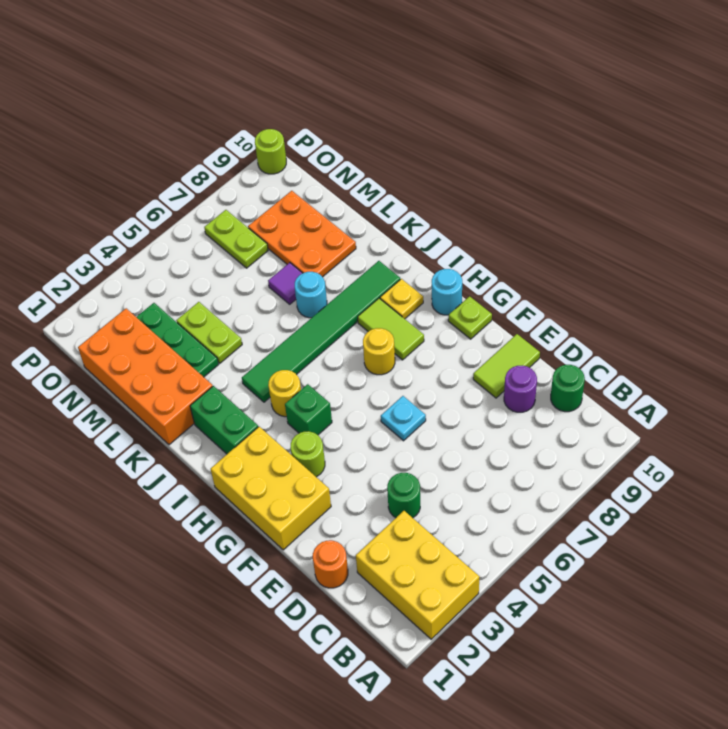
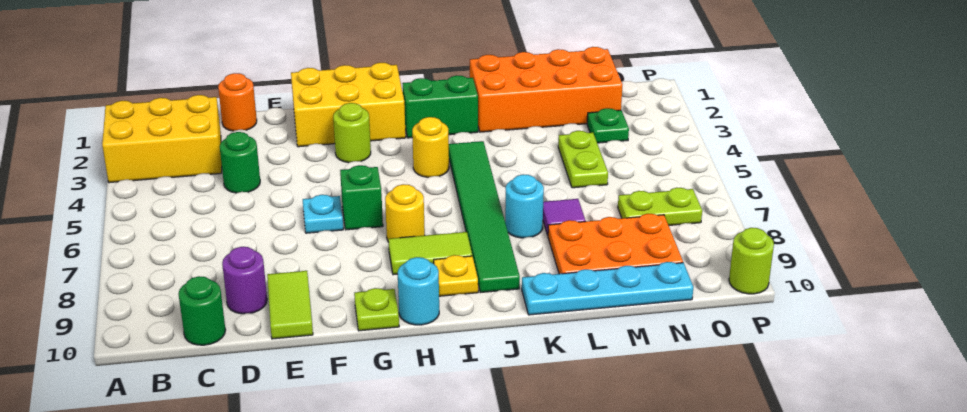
green brick H4 level 1 -> green brick G6 level 1
none -> cyan plate K10:N10 level 1
green plate L3:N3 level 1 -> green plate N3 level 1
lime plate L4:M4 level 1 -> lime plate M4:M5 level 1

